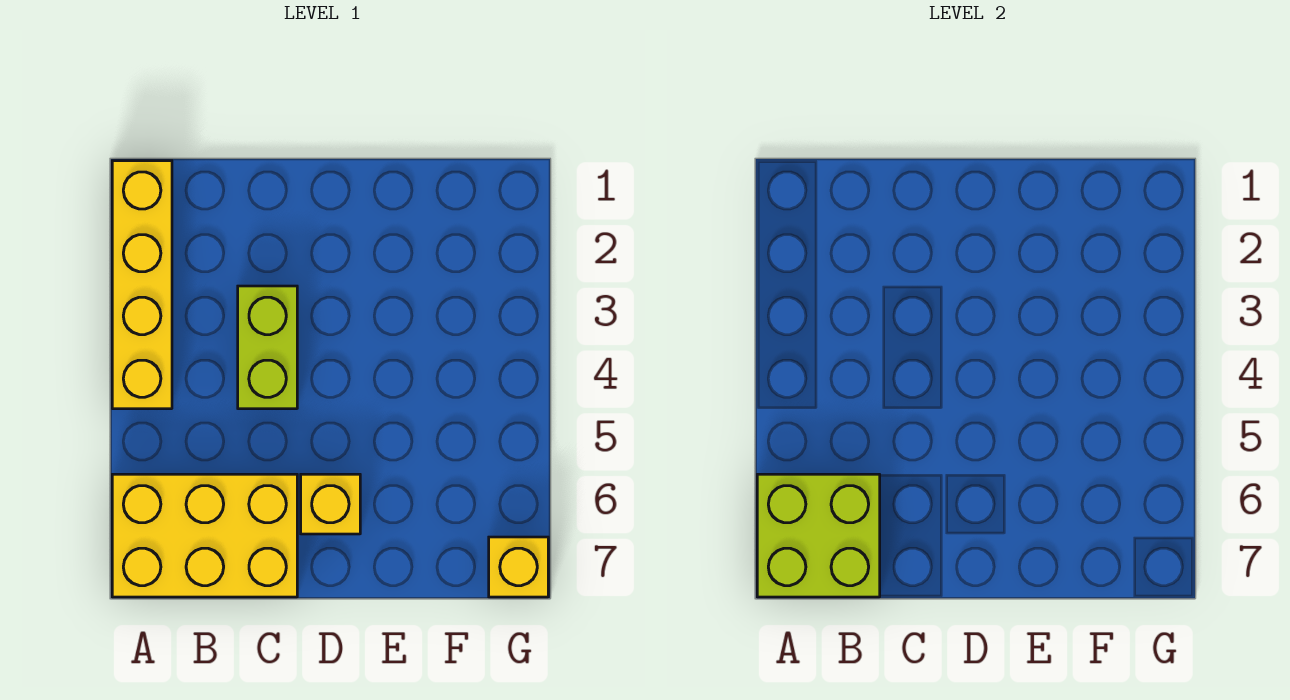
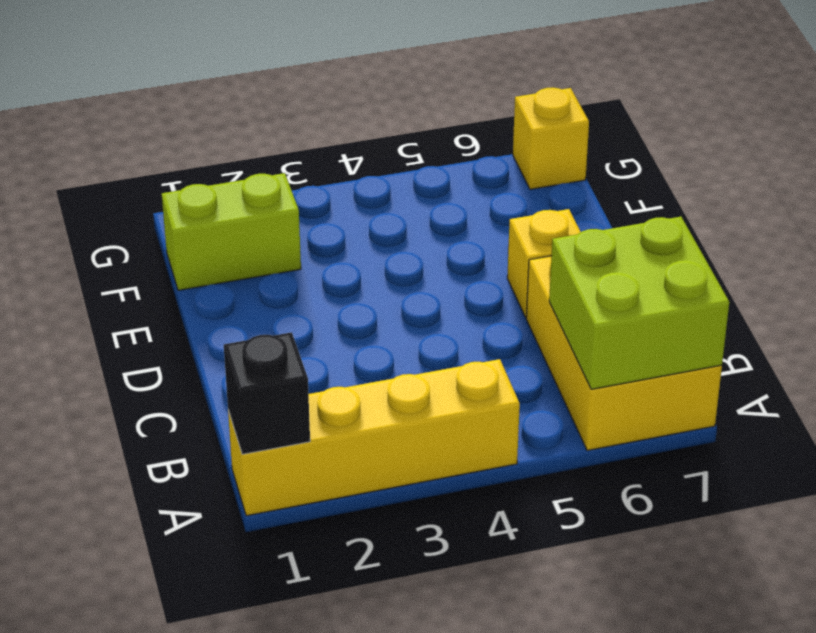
none -> black brick A1 level 2
lime brick C3:C4 level 1 -> lime brick F1:F2 level 1

